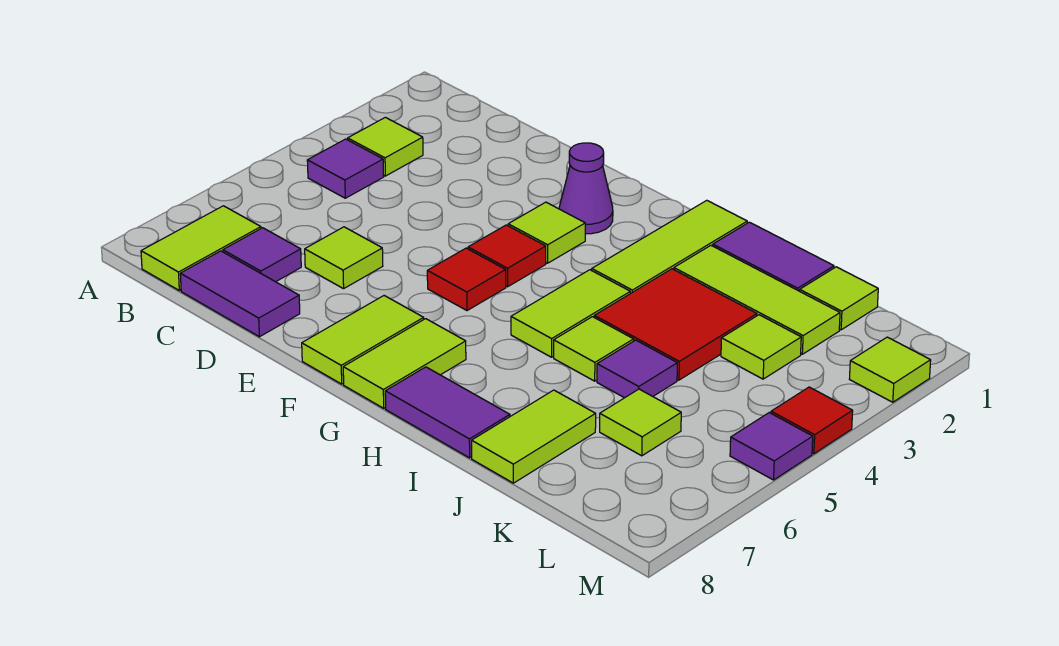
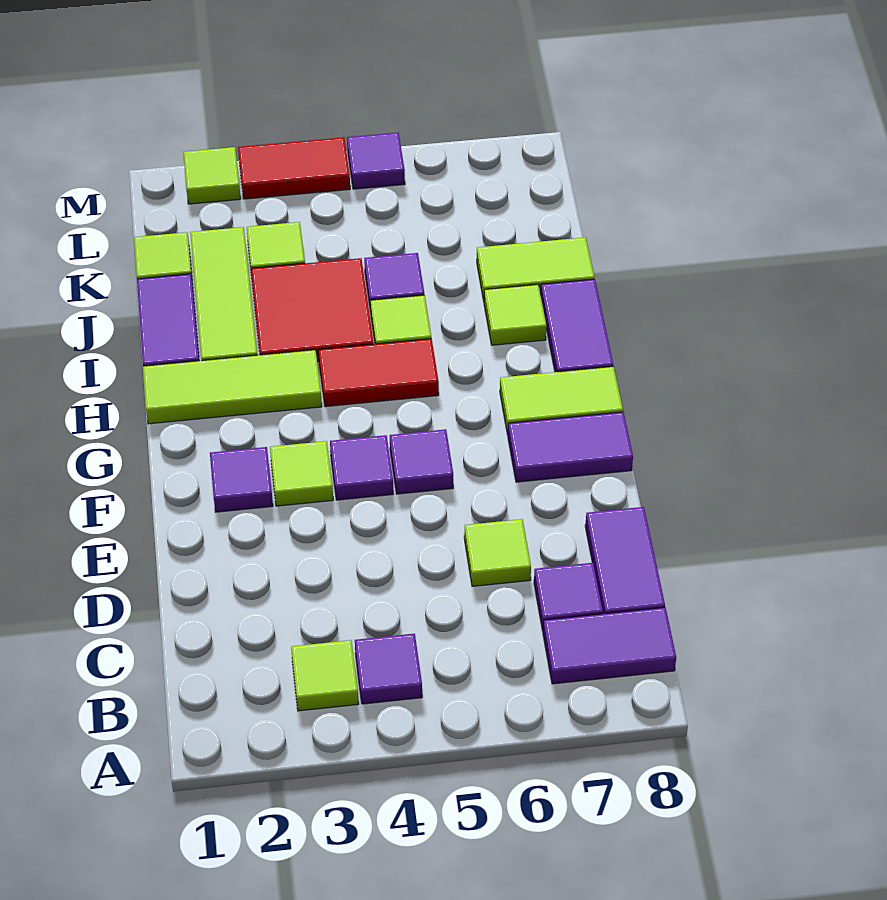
lime tile B7:B8 level 1 -> purple tile B7:B8 level 1
purple cone F2 level 1 -> purple tile F2 level 1
red tile F4 level 1 -> purple tile F4 level 1
red tile F5 level 1 -> purple tile F5 level 1
lime tile F7:F8 level 1 -> purple tile F7:F8 level 1
lime tile H4:H5 level 1 -> red tile H4:H5 level 1
lime tile K6 level 1 -> lime tile I7 level 1
red tile M4 level 1 -> red tile M3:M4 level 1

